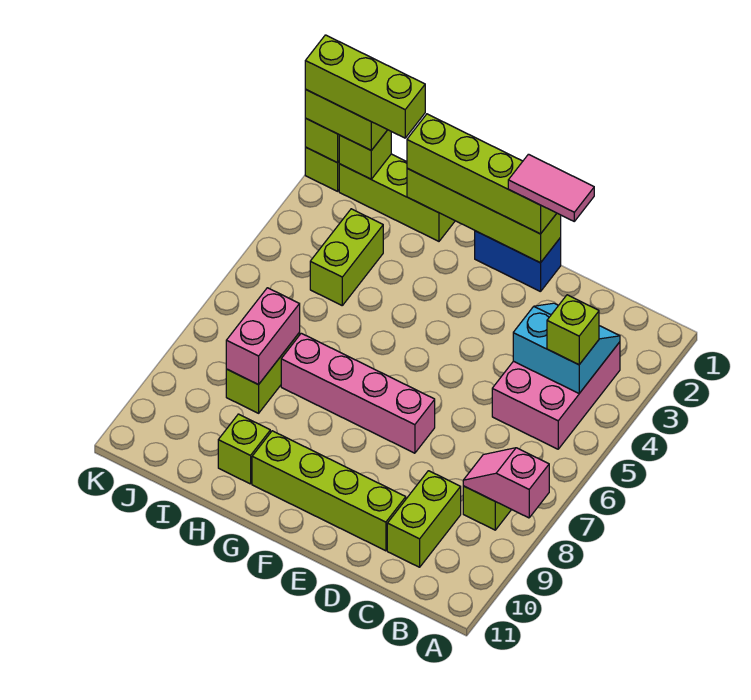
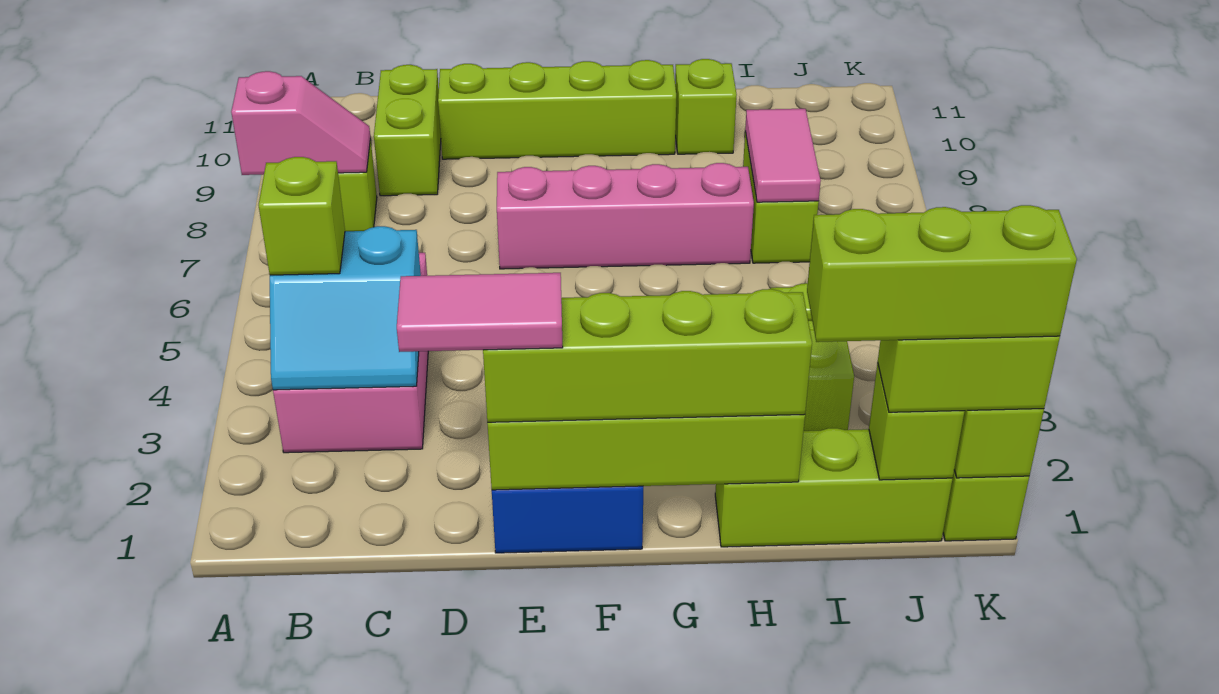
pink brick I7:I8 level 2 -> pink tile I7:I8 level 2

